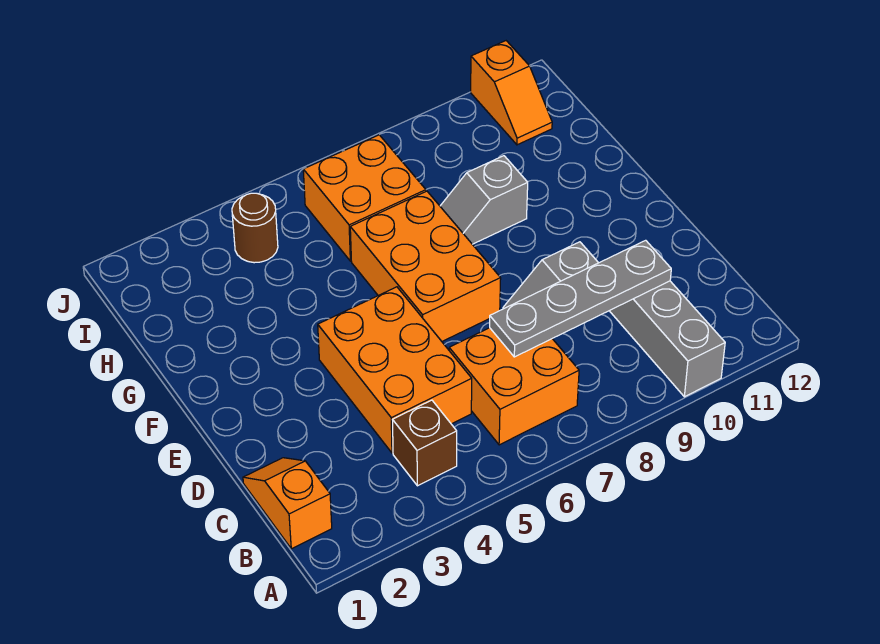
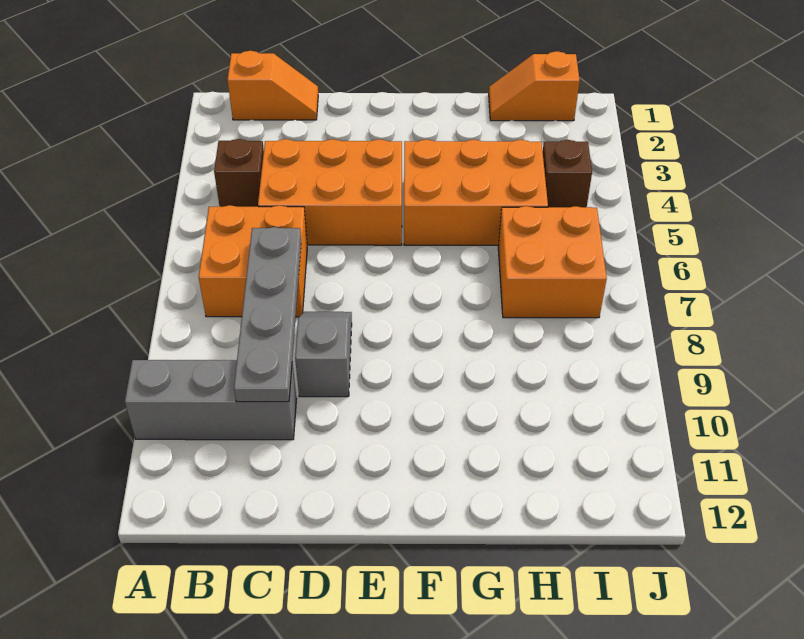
orange brick E6:G7 level 1 -> orange brick F4:H5 level 1
grey slope G8:G9 level 1 top 9 -> none
brown round brick I4 level 1 -> brown brick I4 level 1
orange slope I11:J11 level 1 top J -> orange slope H1:I1 level 1 top I

